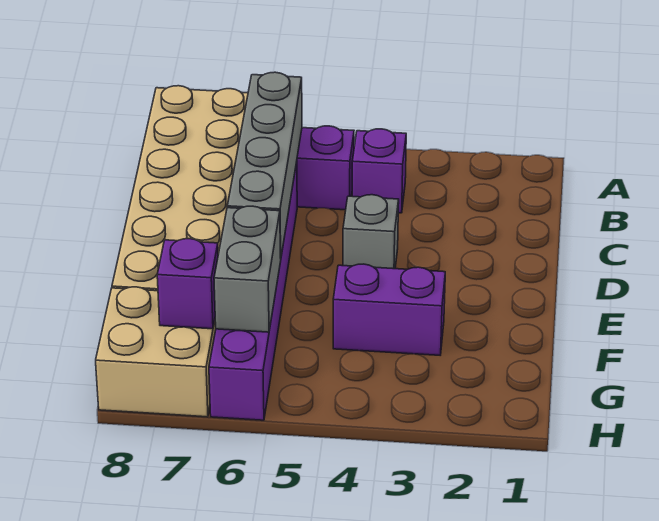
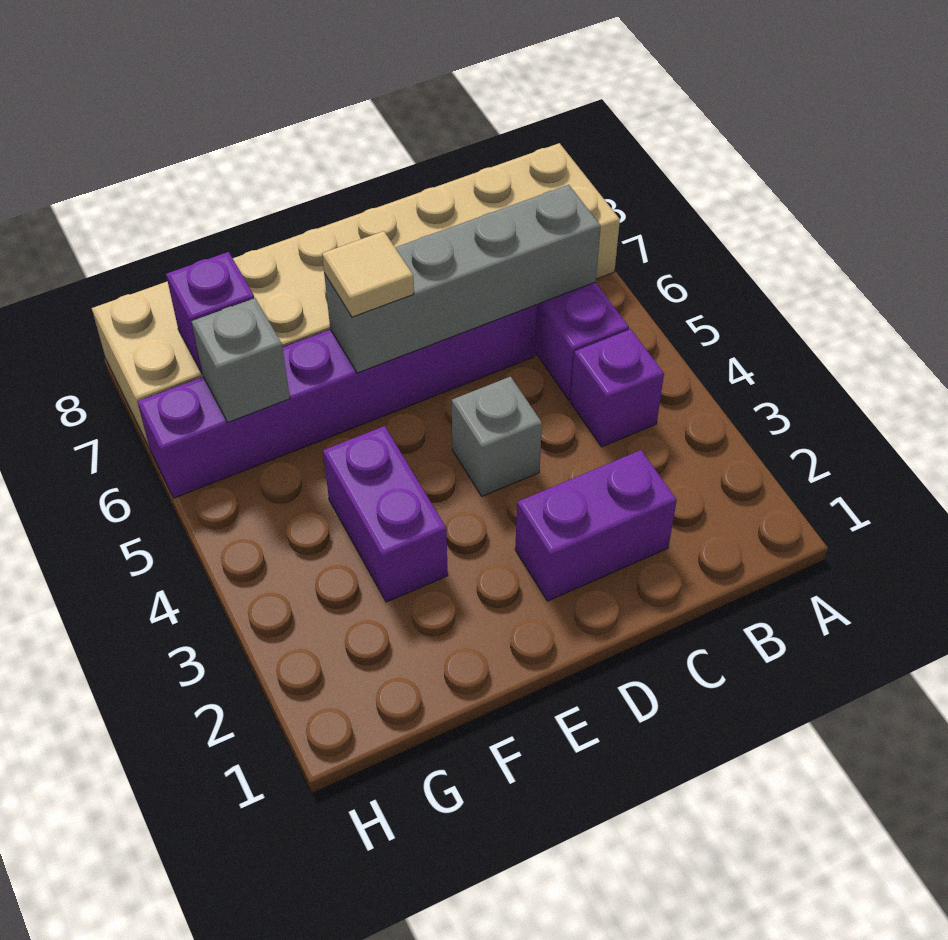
none -> purple brick C2:D2 level 1
none -> tan tile E6 level 3
grey brick F6:G6 level 2 -> grey brick G6 level 2

